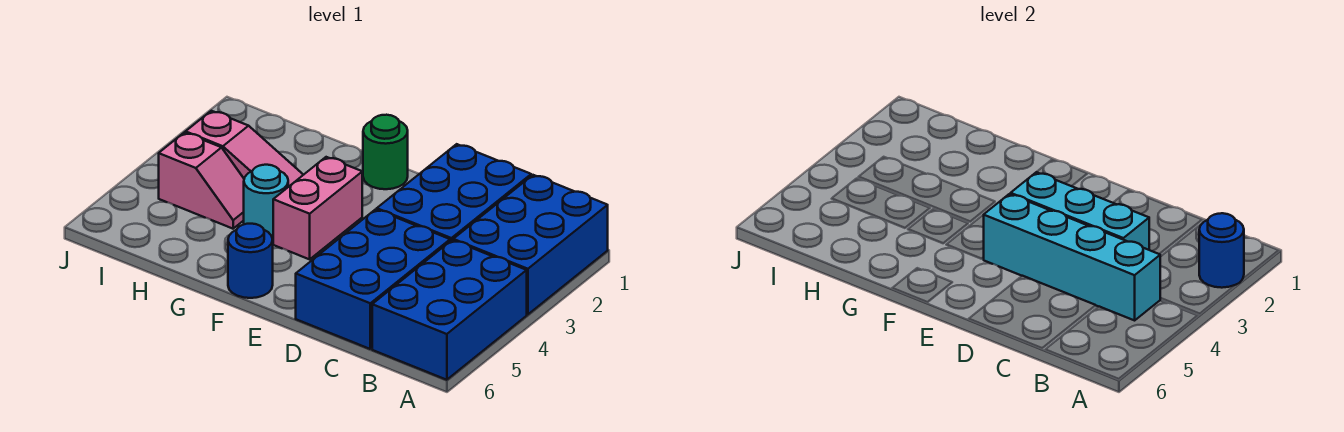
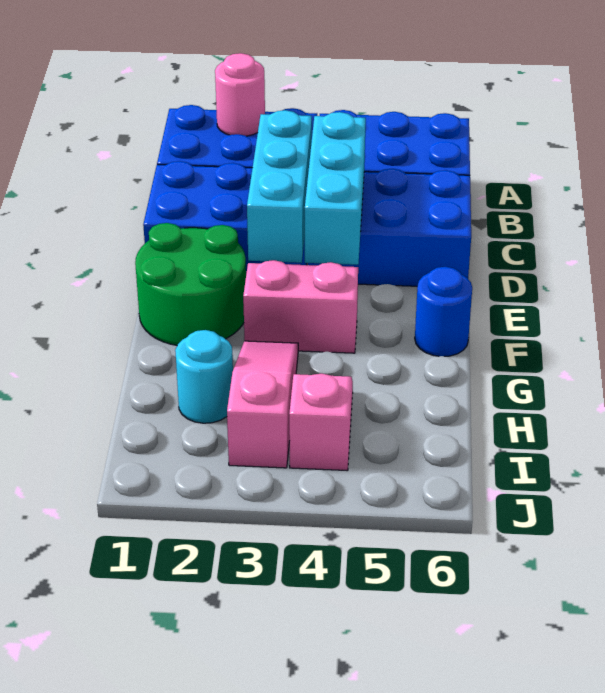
blue round brick A2 level 2 -> pink round brick A2 level 2
cyan brick B4:E4 level 2 -> cyan brick C4:E4 level 2
green round brick F1 level 1 -> green round brick E1:F2 level 1
cyan round brick G4 level 1 -> cyan round brick H2 level 1

